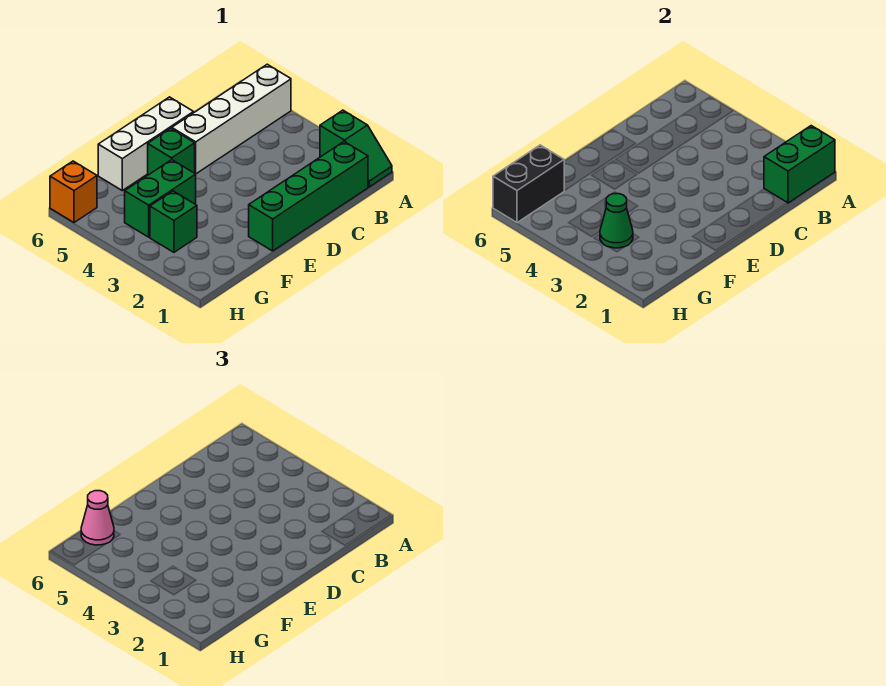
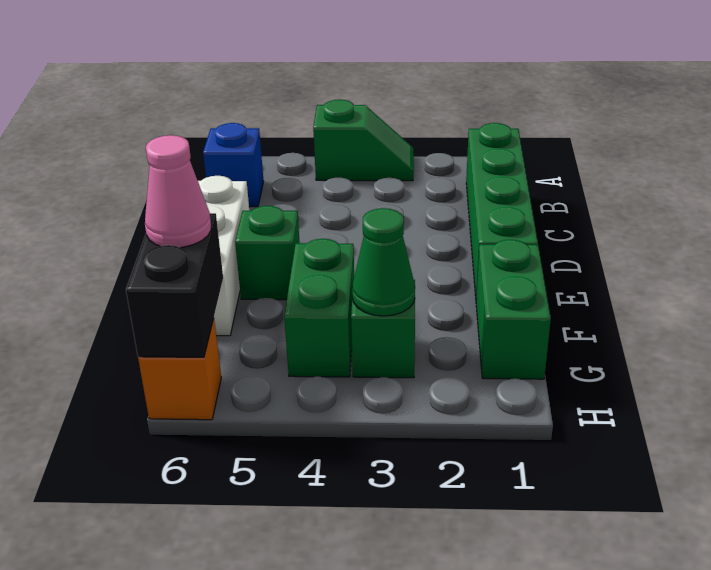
green slope A1:A2 level 1 top 2 -> green slope A3:A4 level 1 top 4
green brick A1:B1 level 2 -> green brick F1:G1 level 1
white brick A5:D5 level 1 -> none
none -> blue brick B6 level 1

